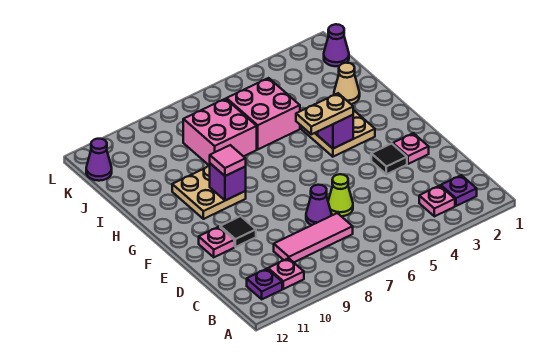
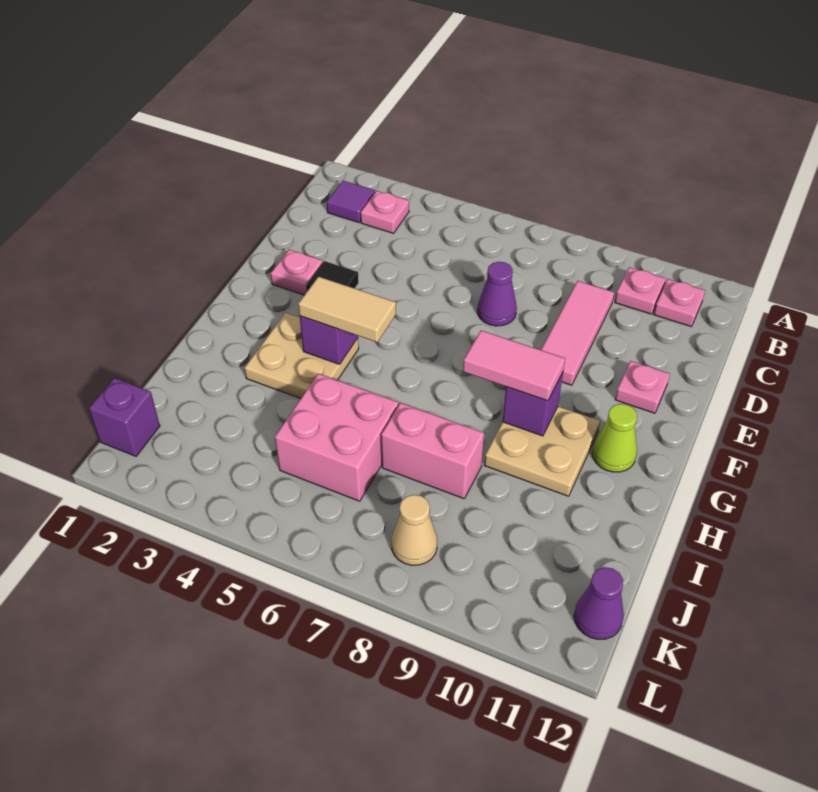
purple plate B2 level 1 -> purple tile B2 level 1
purple plate B11 level 1 -> pink plate B11 level 1
pink tile C7:C9 level 1 -> pink tile C9:E9 level 1
lime cone D6 level 1 -> lime cone G11 level 1
black tile E10 level 1 -> none
tan plate G4:G5 level 3 -> tan tile G4:G5 level 3
pink tile G9 level 3 -> pink tile G8:G9 level 3
tan cone I2 level 1 -> tan cone K8 level 1
pink brick I7:J8 level 1 -> pink brick I7:I8 level 1
purple cone K1 level 1 -> purple brick K1 level 1

